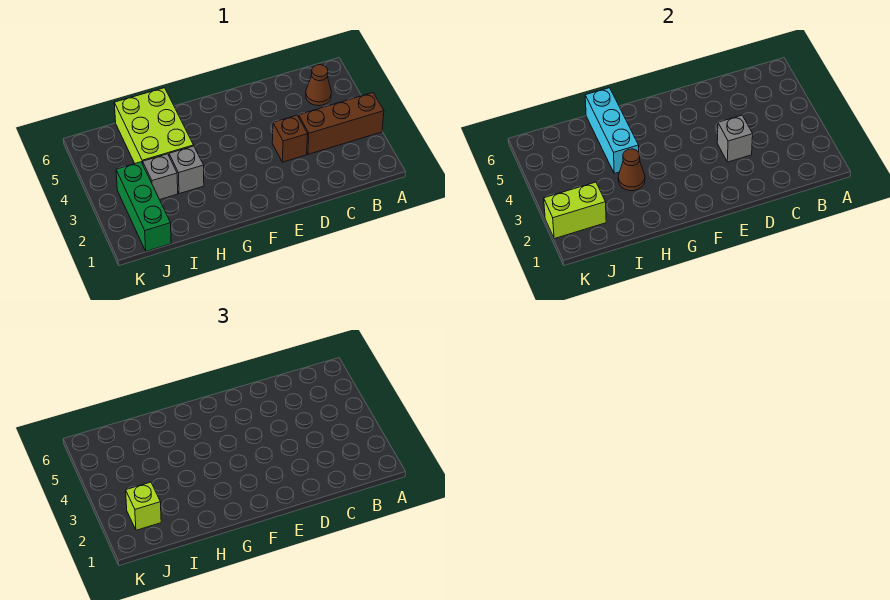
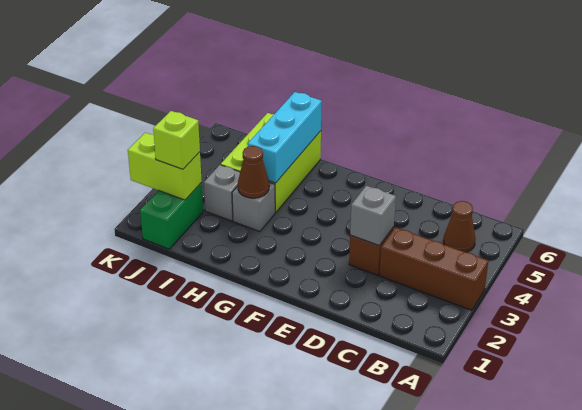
green brick J1:J3 level 1 -> green brick J1:J2 level 1

